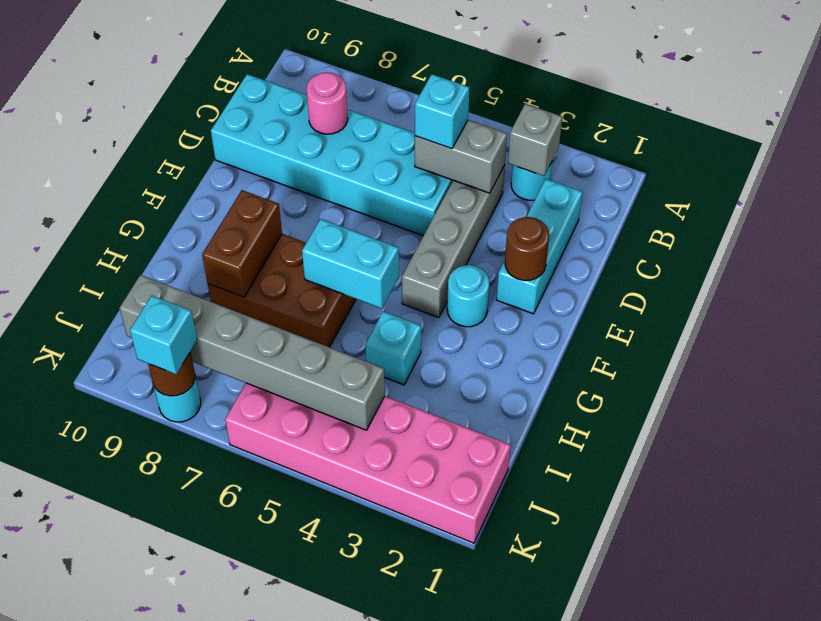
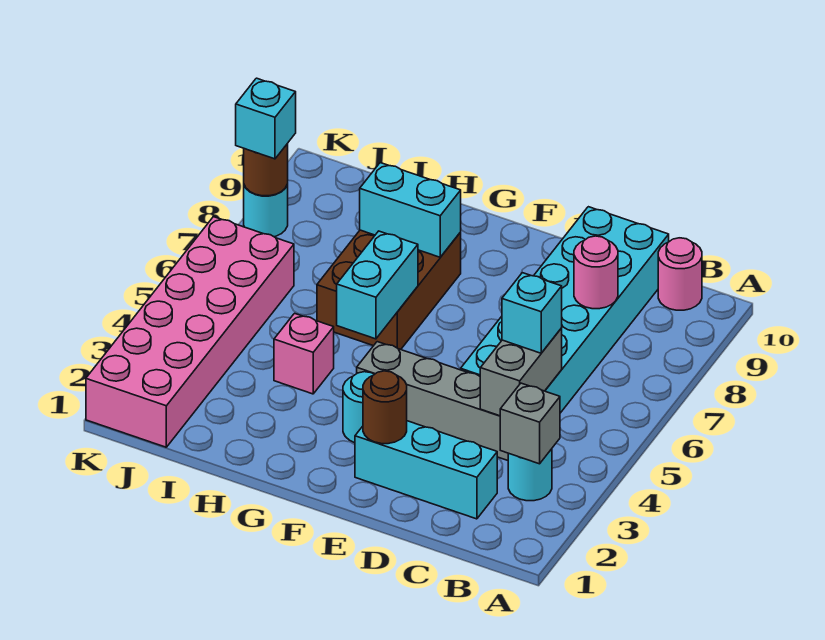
none -> pink round brick B10 level 1
brown brick G8:H8 level 2 -> cyan brick G8:H8 level 2
cyan brick H4 level 1 -> pink brick H4 level 1
grey brick J4:J9 level 2 -> none

